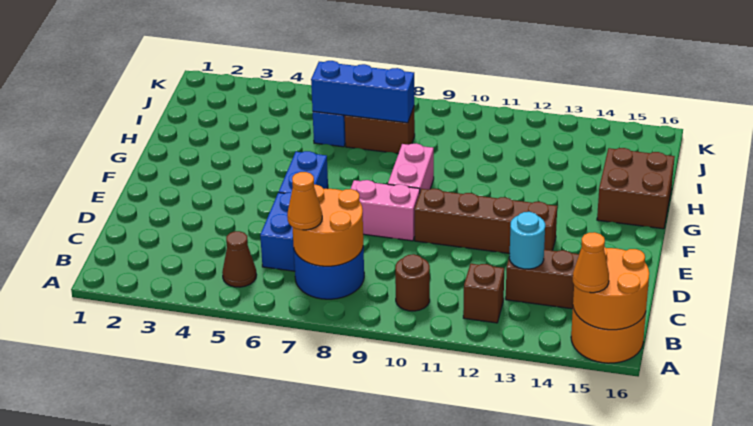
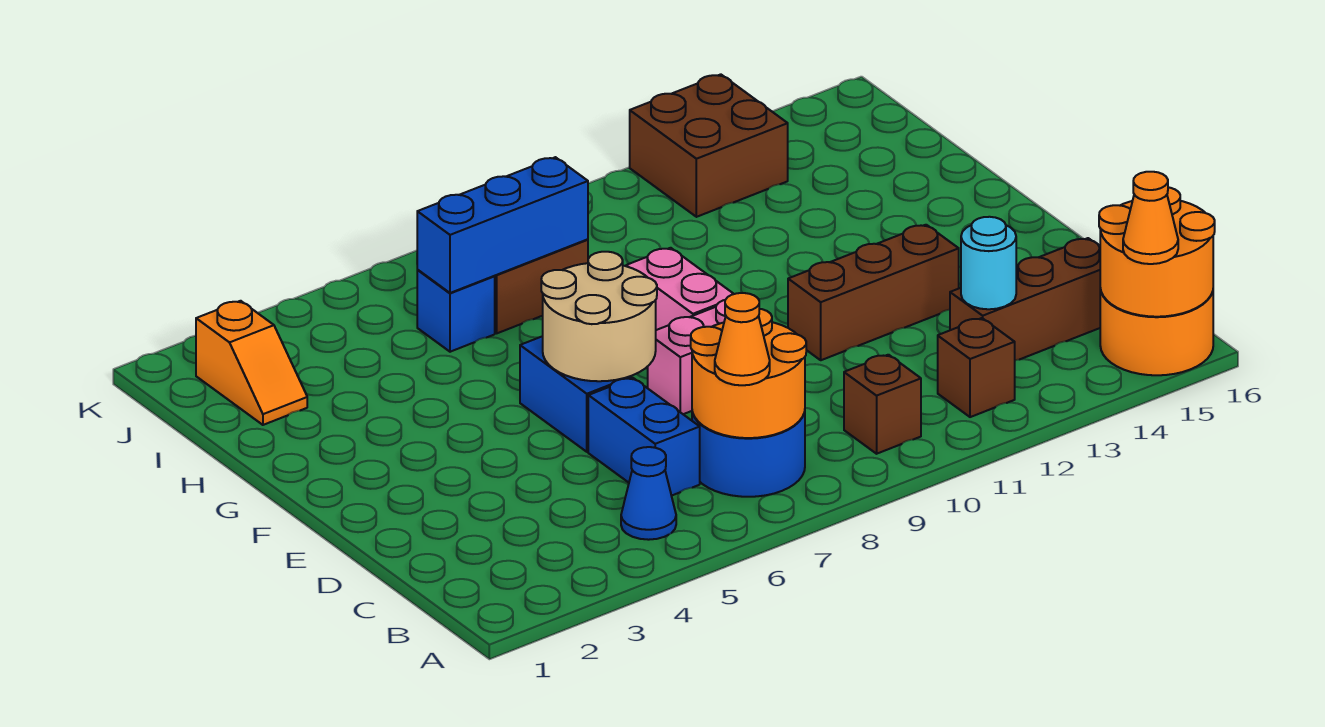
brown cone B5 level 1 -> blue cone B5 level 1
brown round brick B10 level 1 -> brown brick B10 level 1
none -> tan round brick E6:F7 level 2
brown brick E10:E13 level 1 -> brown brick E11:E13 level 1
brown brick G15:H16 level 1 -> brown brick J12:K13 level 1
none -> orange slope I2:J2 level 1 top J

